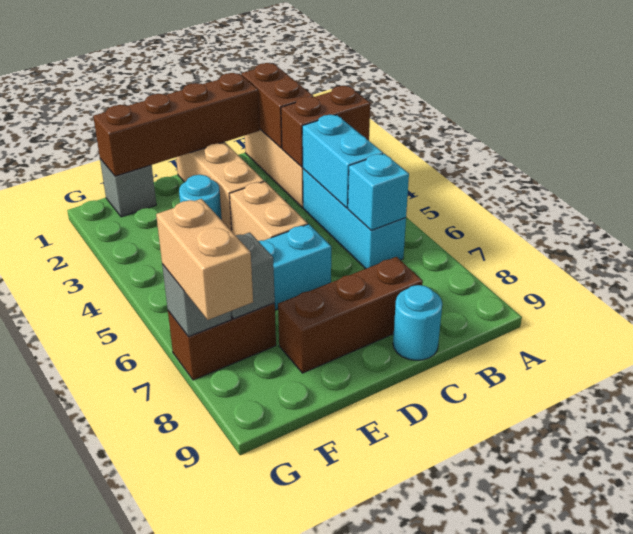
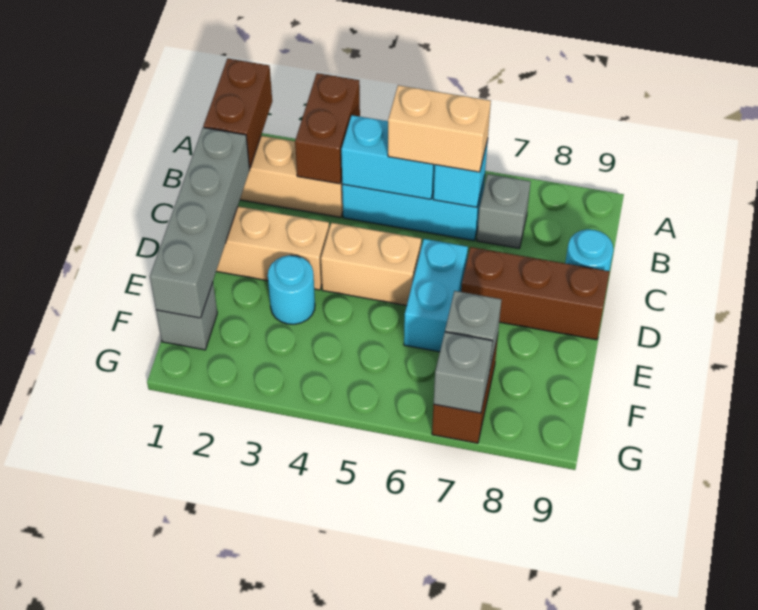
brown brick B1:B2 level 2 -> brown brick A1:B1 level 2
none -> grey brick B7 level 1
brown brick C1:F1 level 2 -> grey brick C1:F1 level 2
brown brick C8:E8 level 1 -> brown brick D7:D9 level 1
tan brick G7:G8 level 3 -> tan brick B5:B6 level 3

